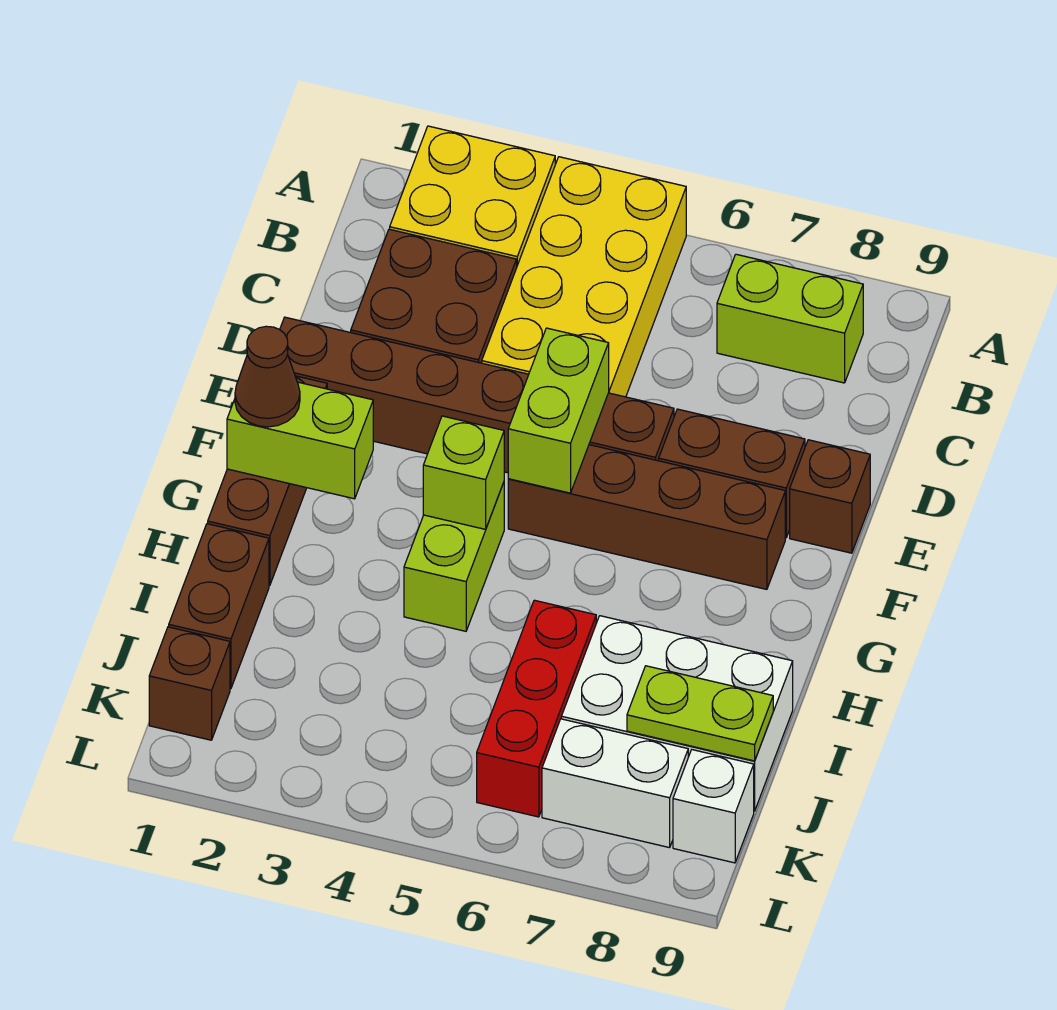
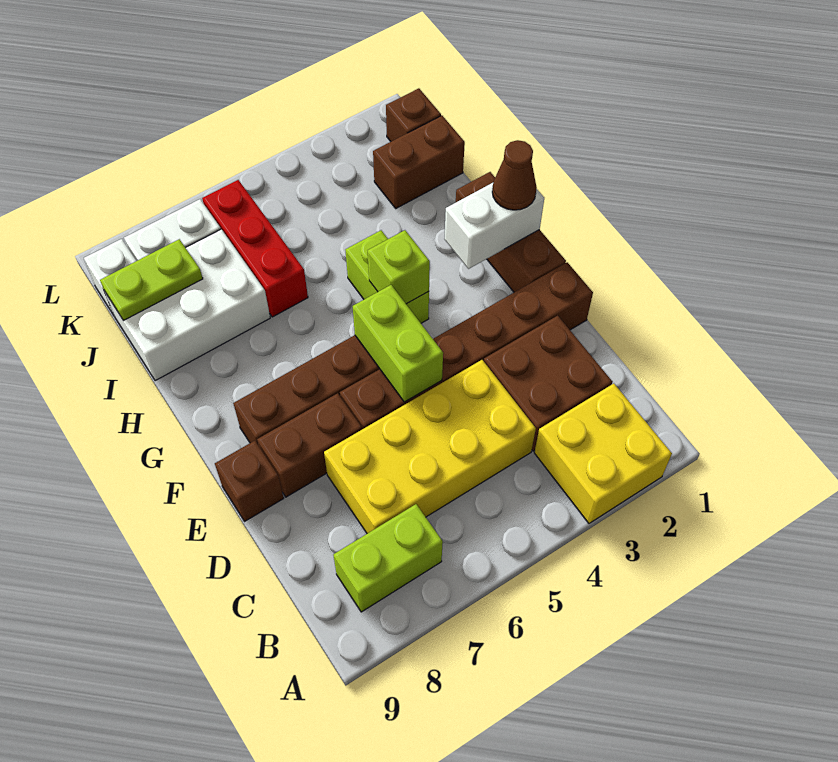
yellow brick A4:D5 level 1 -> yellow brick C4:D7 level 1
lime brick G1:G2 level 2 -> white brick G1:G2 level 2
brown brick I1:J1 level 1 -> brown brick J1:J2 level 1

